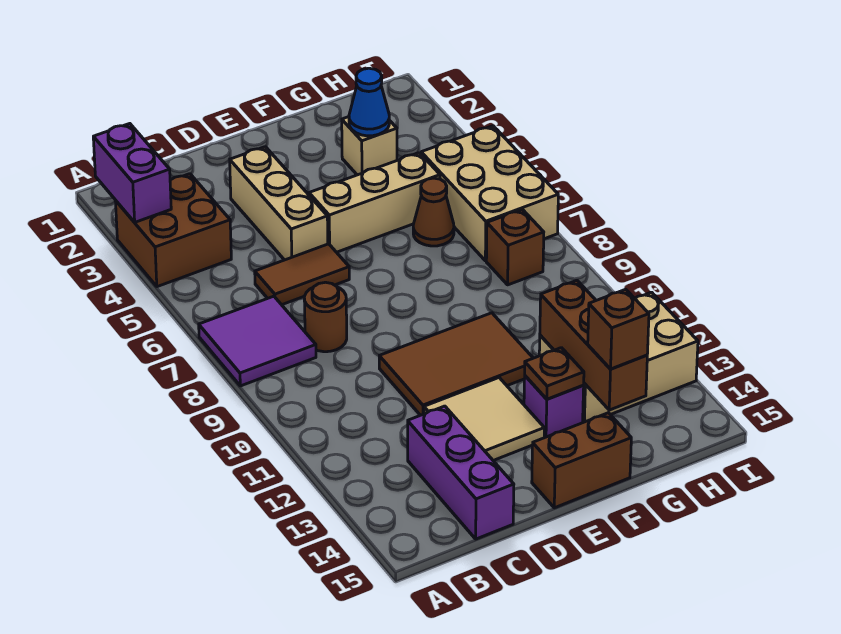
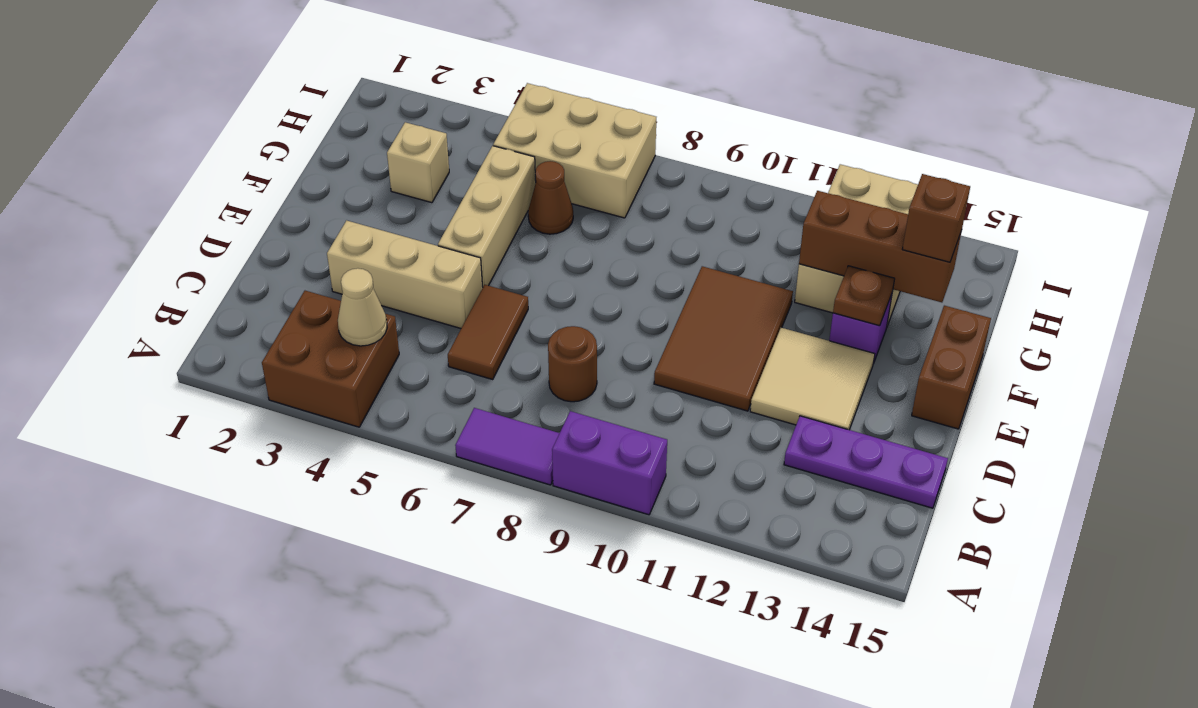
purple brick A2:A3 level 2 -> purple brick A9:A10 level 1
purple tile A7:B8 level 1 -> purple tile A7:A8 level 1
none -> tan cone B4 level 2
purple brick C13:C15 level 1 -> purple plate C13:C15 level 1
blue cone G3 level 2 -> none
brown brick H8 level 1 -> none

